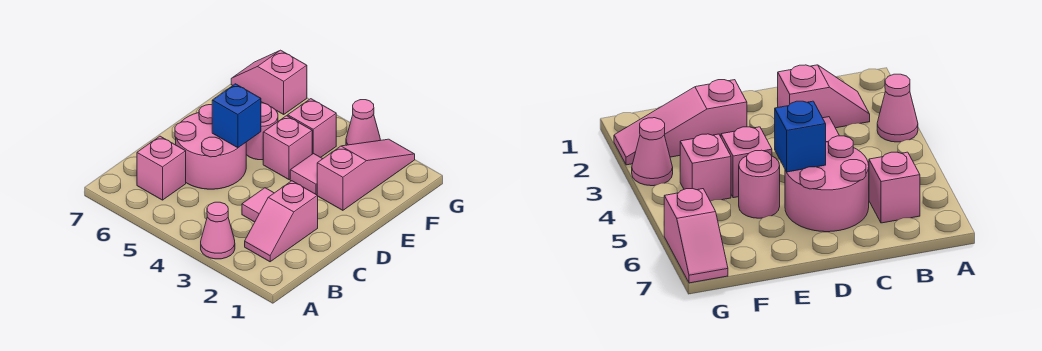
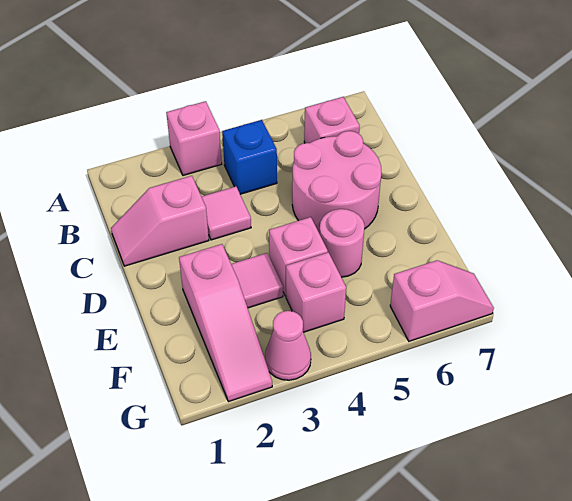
pink cone A3 level 1 -> pink brick A3 level 1
pink slope B2:C2 level 1 top C -> pink slope C1:C2 level 1 top 2
blue brick D5 level 2 -> blue brick B4 level 1

